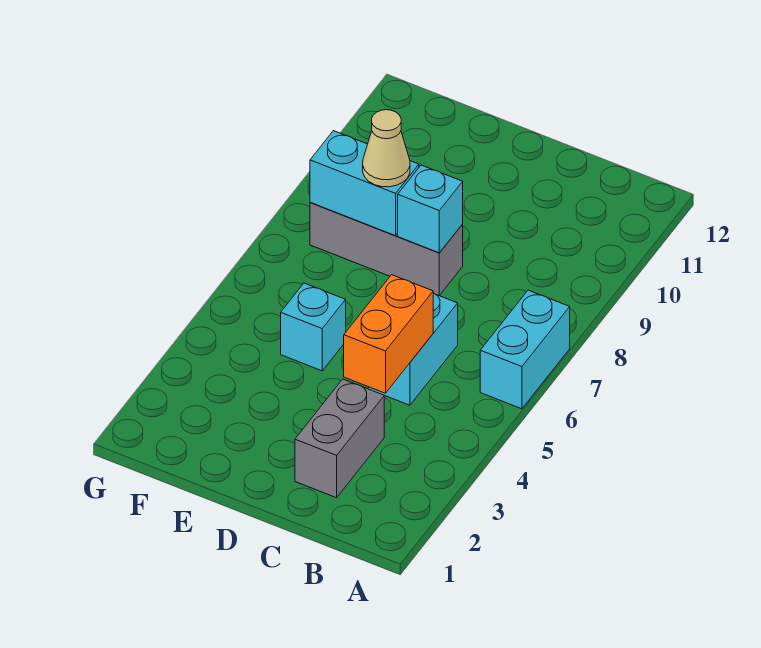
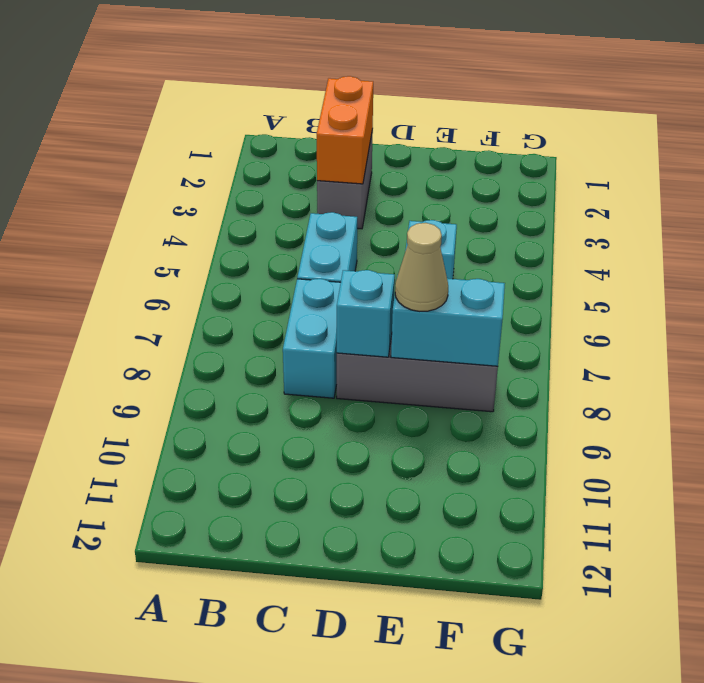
cyan brick A6:A7 level 1 -> cyan brick C7:C8 level 1
orange brick C4:C5 level 2 -> orange brick C2:C3 level 2

